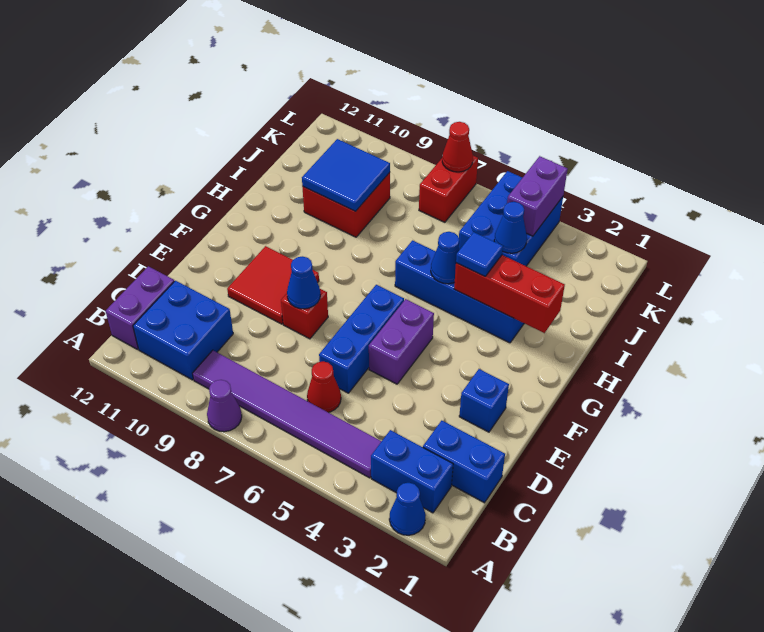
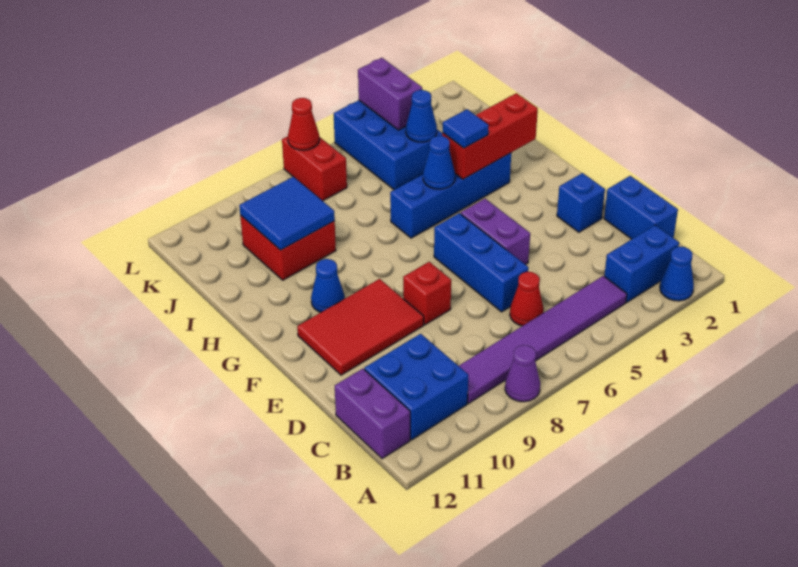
blue brick C1:C2 level 1 -> blue brick C1:D1 level 1
blue cone E8 level 2 -> blue cone G10 level 1
red tile E9:F10 level 1 -> red tile E9:F11 level 1

